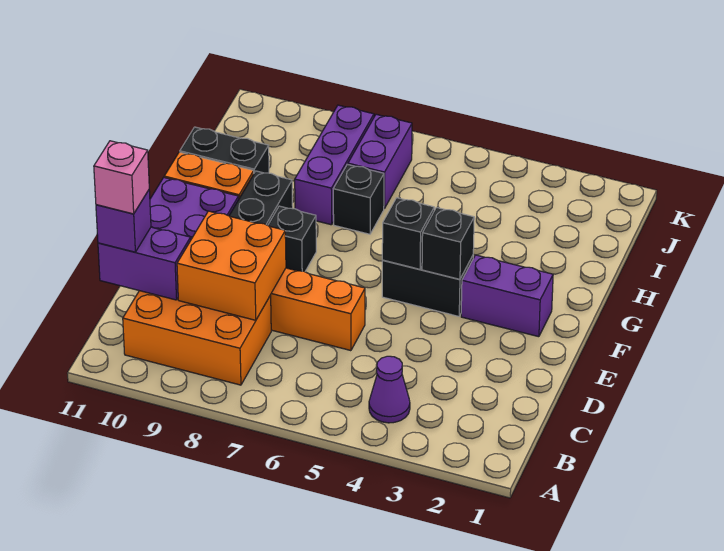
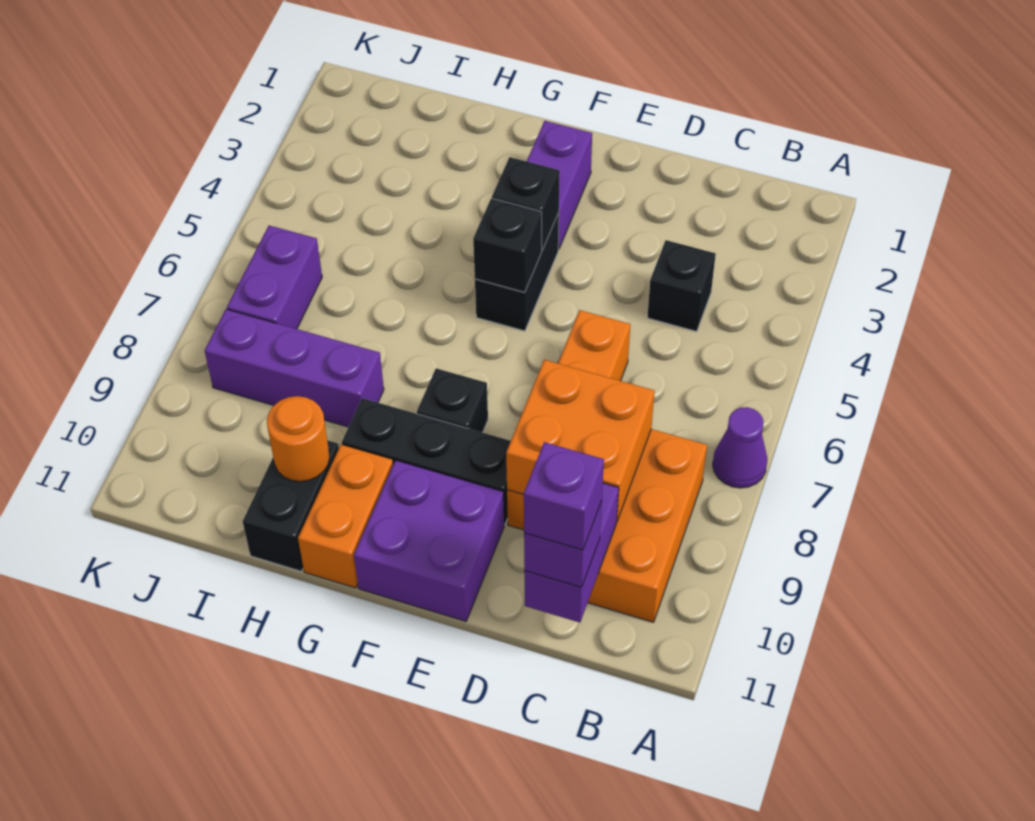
purple cone B4 level 1 -> purple cone A7 level 1
pink brick C11 level 4 -> purple brick C11 level 4
black brick H7 level 1 -> black brick C4 level 1
none -> orange round brick H10 level 2
purple brick I7:J7 level 1 -> purple brick J6:J7 level 1

